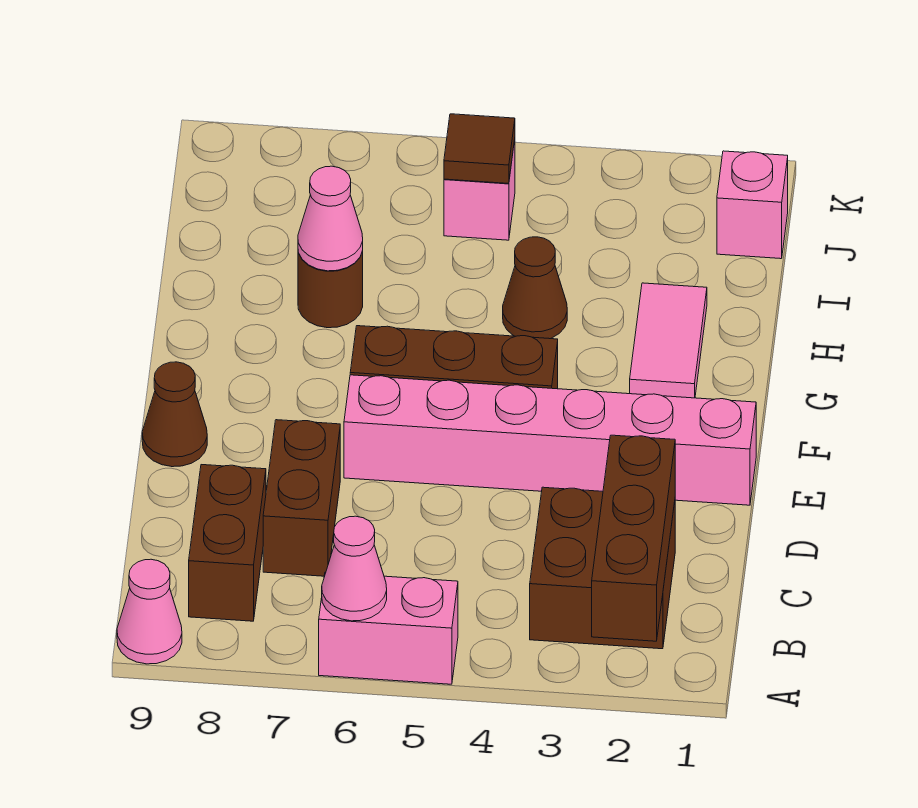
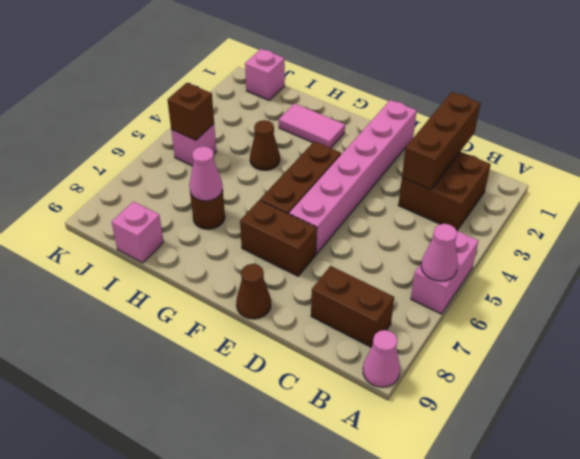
brown brick A2:C2 level 2 -> brown brick C1:C3 level 2
brown brick C7:D7 level 1 -> brown brick E7:F7 level 1
none -> pink brick I9 level 1
brown tile J5 level 2 -> brown brick J5 level 2

